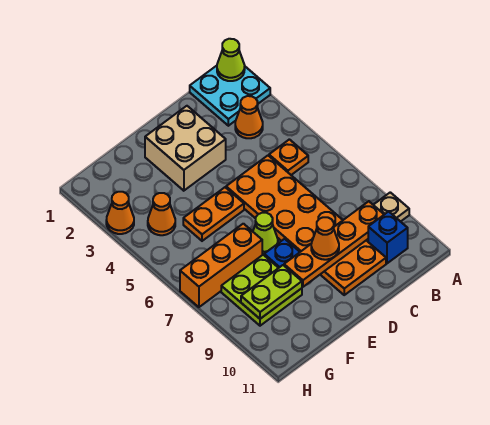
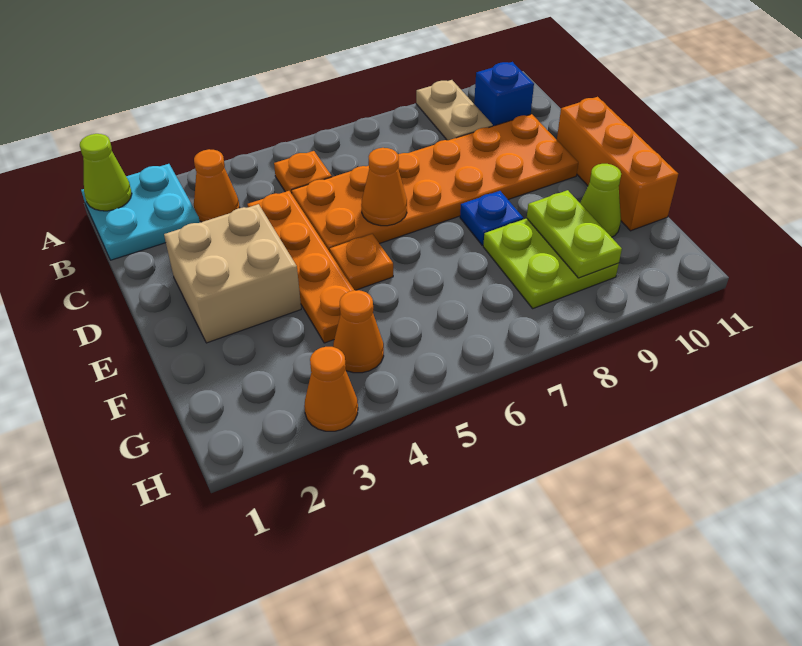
orange plate B9:E9 level 2 -> orange plate C4:F4 level 1
orange cone D9 level 3 -> orange cone D6 level 2
orange plate E5:F5 level 1 -> orange plate E5 level 1
lime cone E7 level 1 -> lime cone F10 level 1
orange brick F7:H7 level 1 -> orange brick D11:F11 level 1

